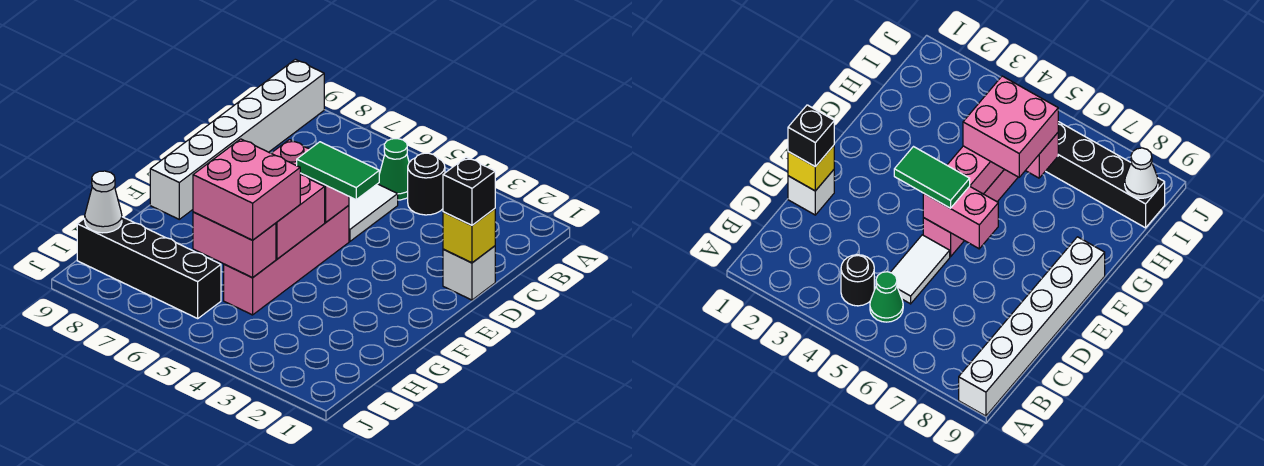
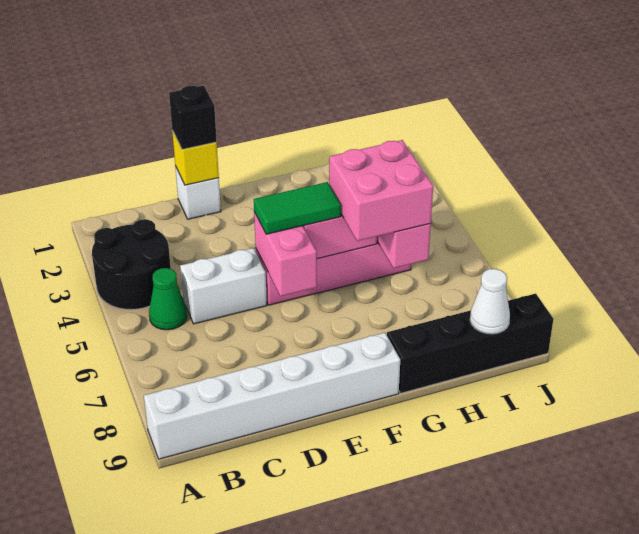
black round brick B4 level 1 -> black round brick A3:B4 level 1
white tile C5:D5 level 1 -> white brick C5:D5 level 1
green tile E4:E5 level 3 -> green tile E5:F5 level 3
black brick I6:I9 level 1 -> black brick G9:J9 level 1

